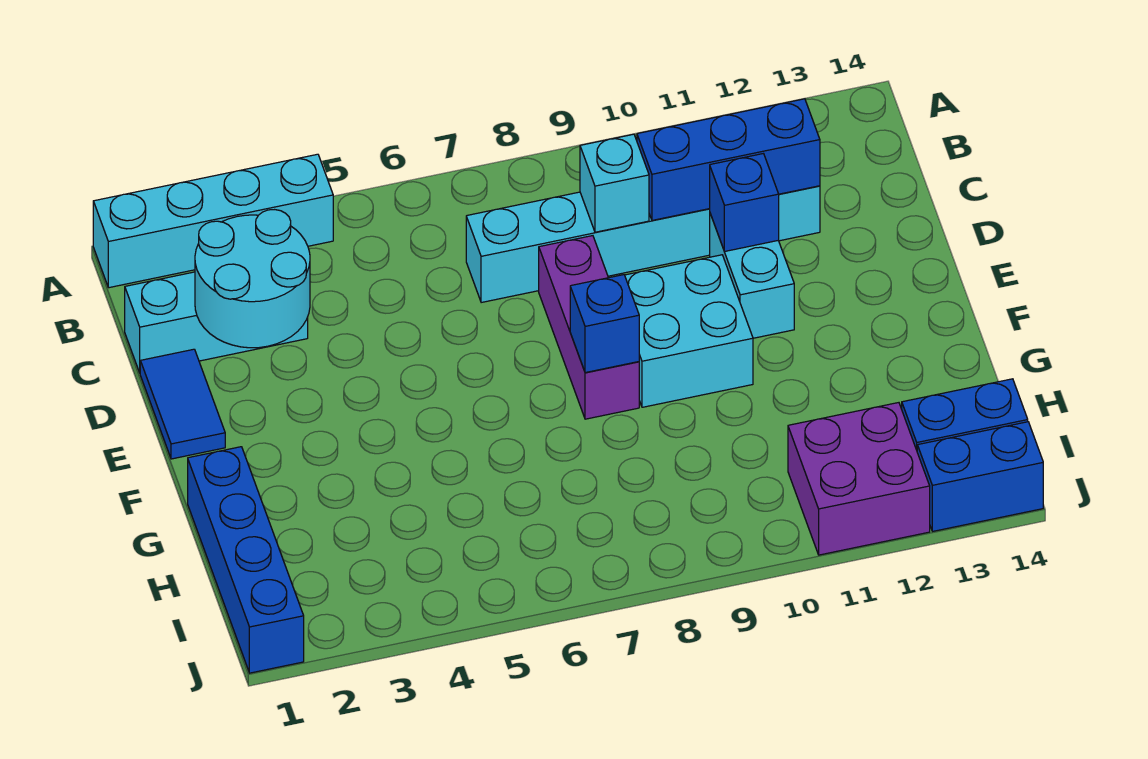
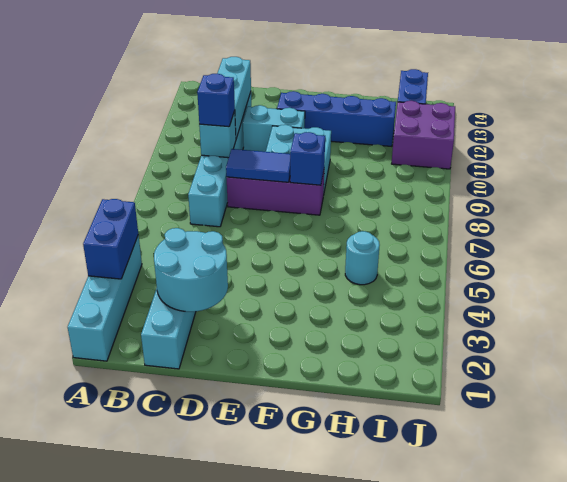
blue brick C10:C12 level 2 -> cyan brick C10:C12 level 2
blue tile D1:E1 level 1 -> blue tile D8:E8 level 2
blue brick D11 level 2 -> blue brick C9 level 3
blue brick G1:J1 level 1 -> blue brick E12:H12 level 1
none -> cyan round brick H5 level 1
blue brick J13:J14 level 1 -> blue brick A3:A4 level 2

